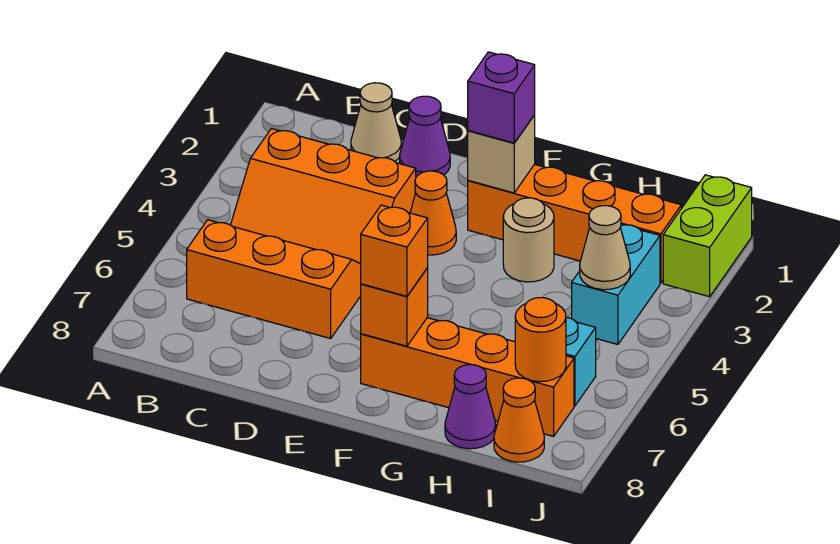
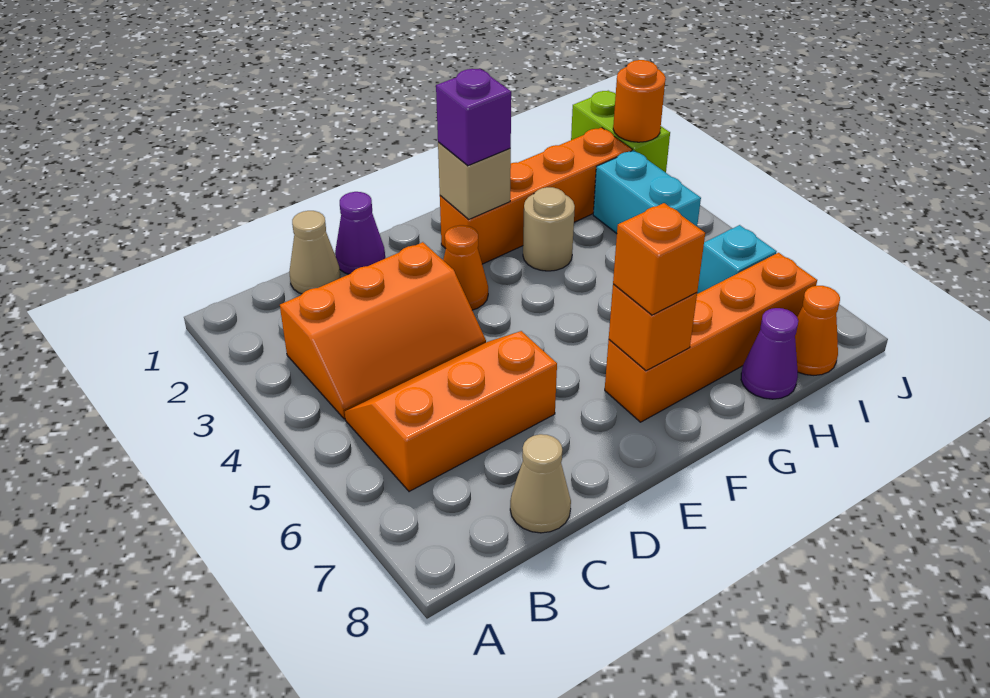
tan cone I4 level 2 -> tan cone C8 level 1
orange round brick I7 level 2 -> orange round brick J2 level 2

